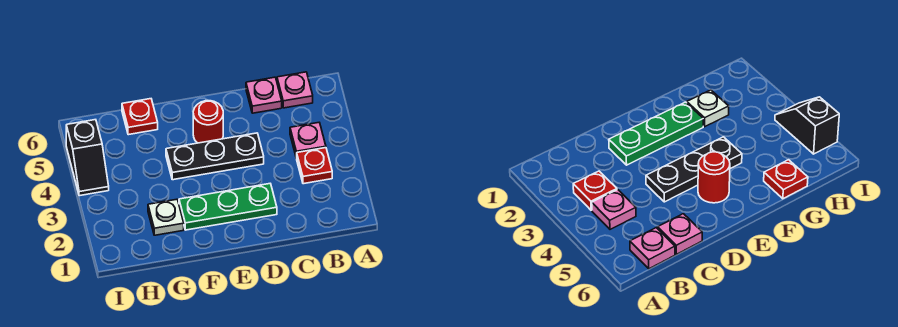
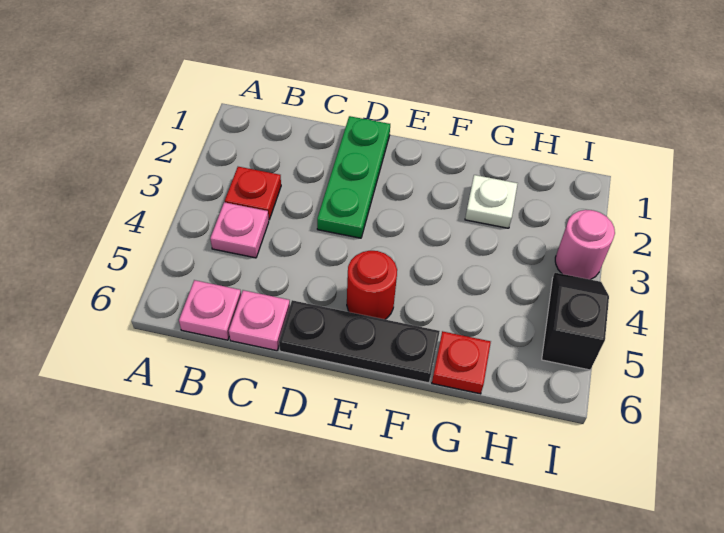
green plate D2:F2 level 1 -> green plate D1:D3 level 1
black plate D4:F4 level 1 -> black plate D6:F6 level 1
none -> pink round brick I3 level 1

